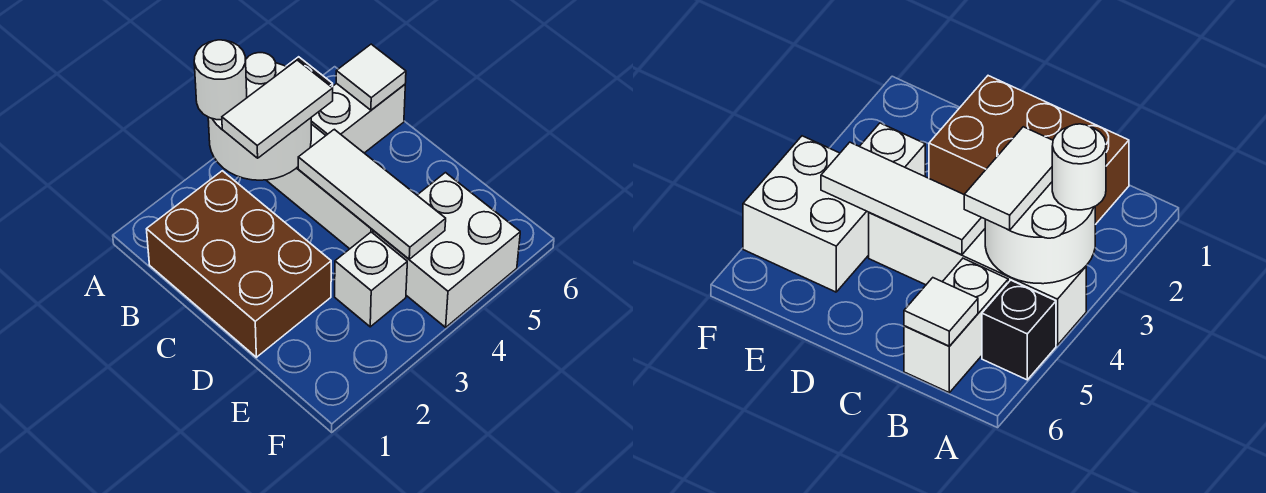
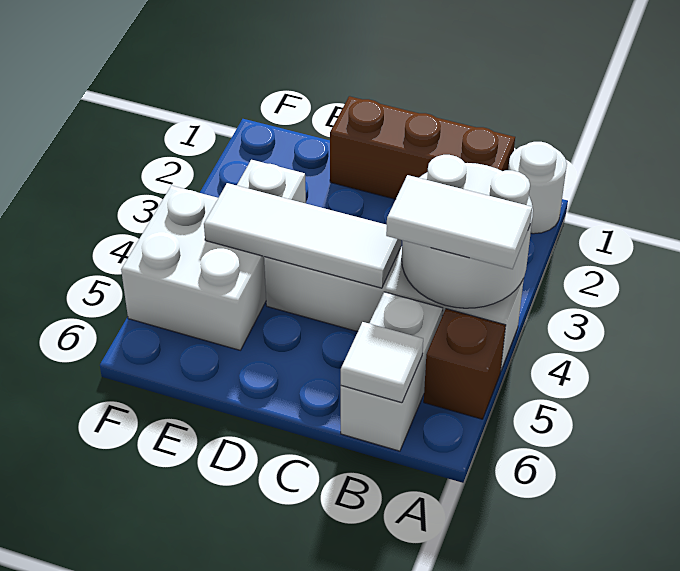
white round brick A3 level 3 -> white round brick A1 level 1
black brick A5 level 1 -> brown brick A5 level 1
brown brick B1:D2 level 1 -> brown brick B1:D1 level 1
white tile B3:B4 level 3 -> white tile A4:B4 level 3

